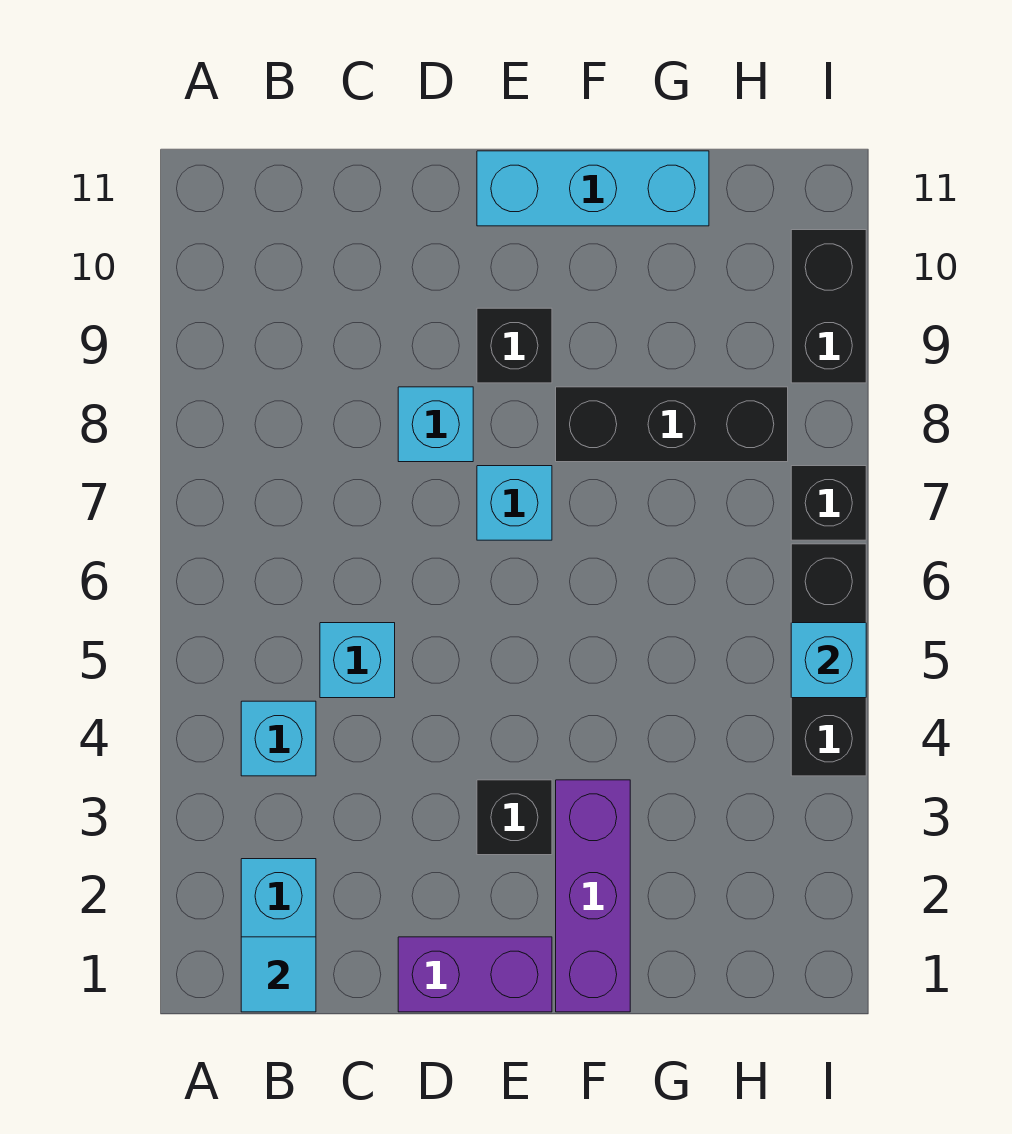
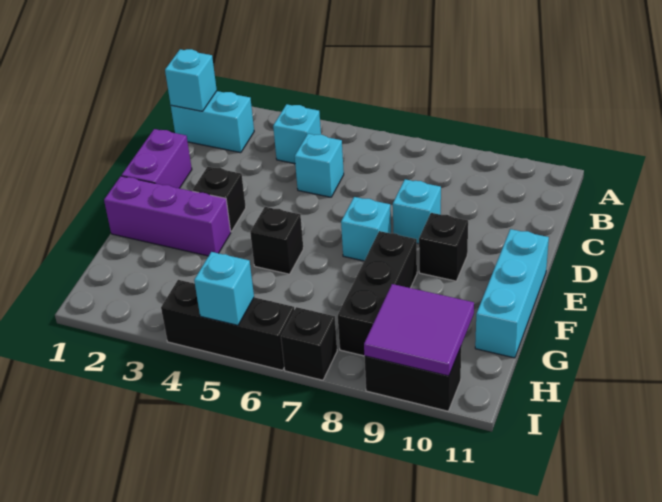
cyan tile B1 level 2 -> cyan brick B1 level 2
none -> black brick F5 level 1
none -> purple tile H9:I10 level 2

